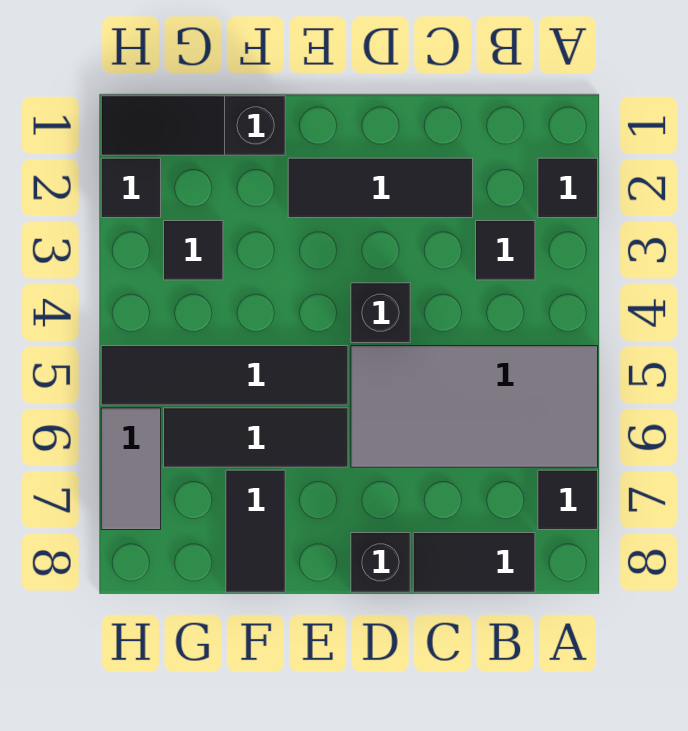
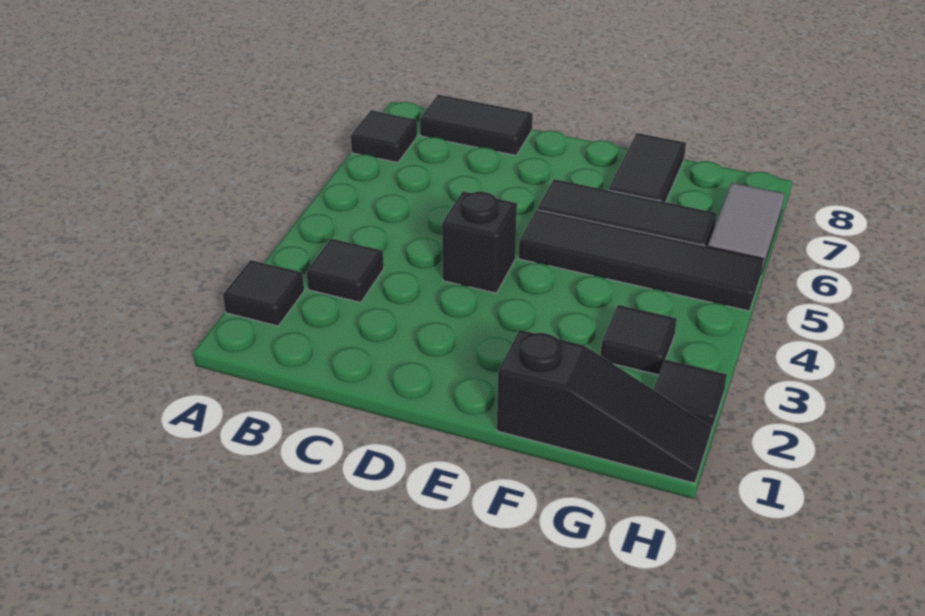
grey tile A5:D6 level 1 -> none
black tile C2:E2 level 1 -> none
black brick D8 level 1 -> none

